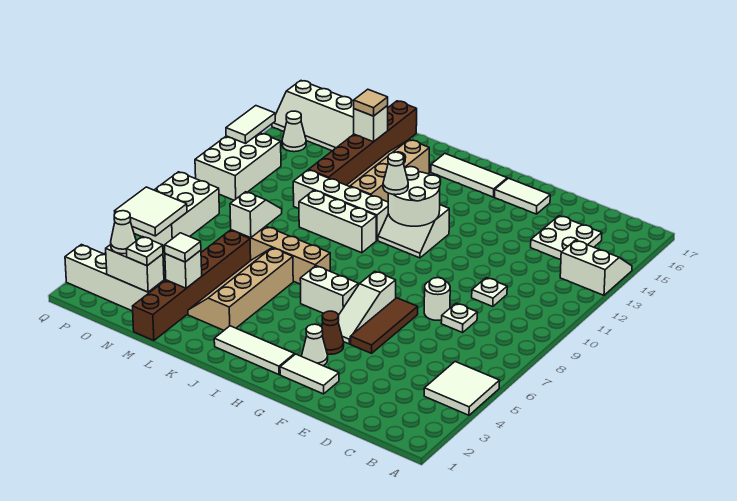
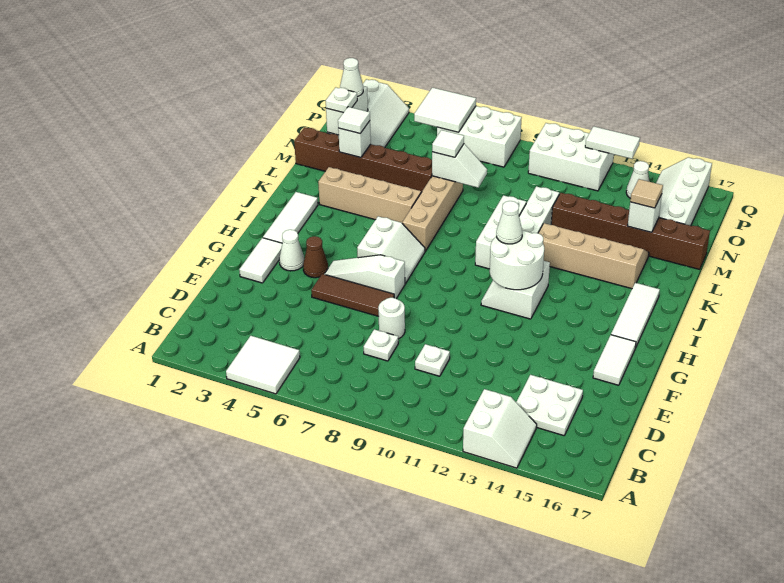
none -> white tile M7 level 3

